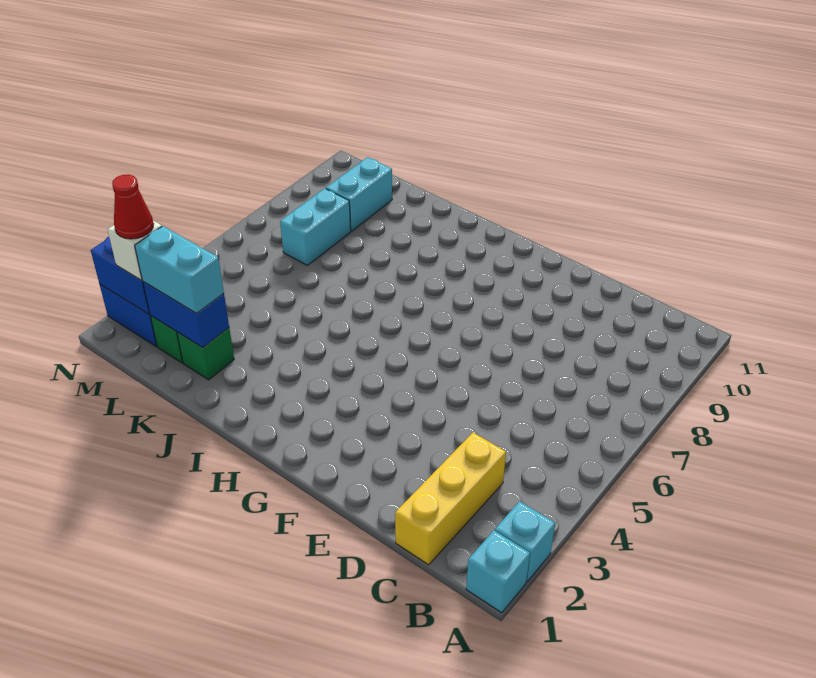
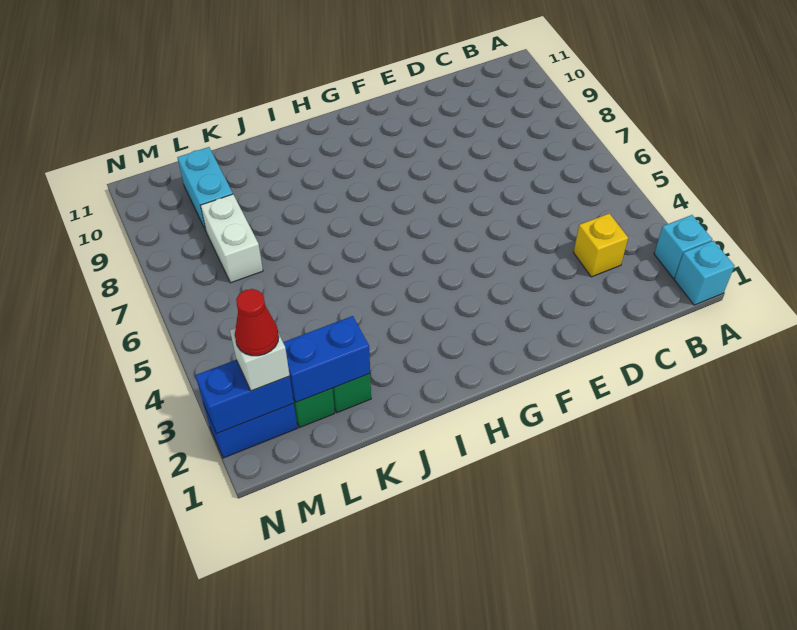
yellow brick C1:C3 level 1 -> yellow brick C3 level 1
cyan brick K2:L2 level 3 -> none
cyan brick L7:L8 level 1 -> white brick L7:L8 level 1

